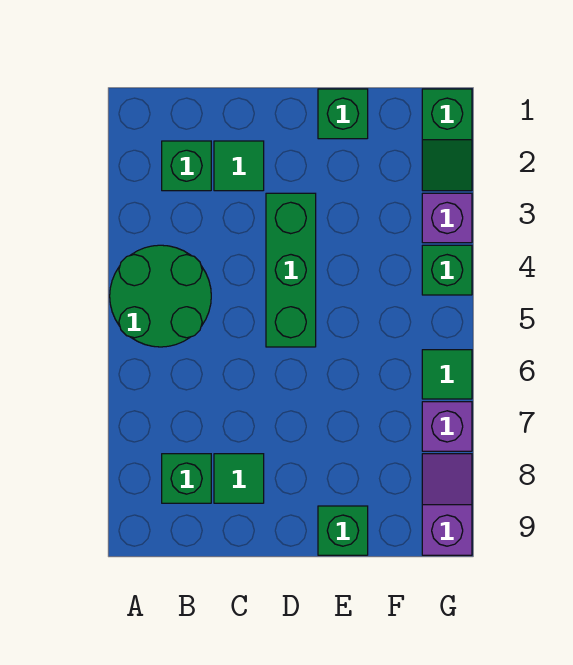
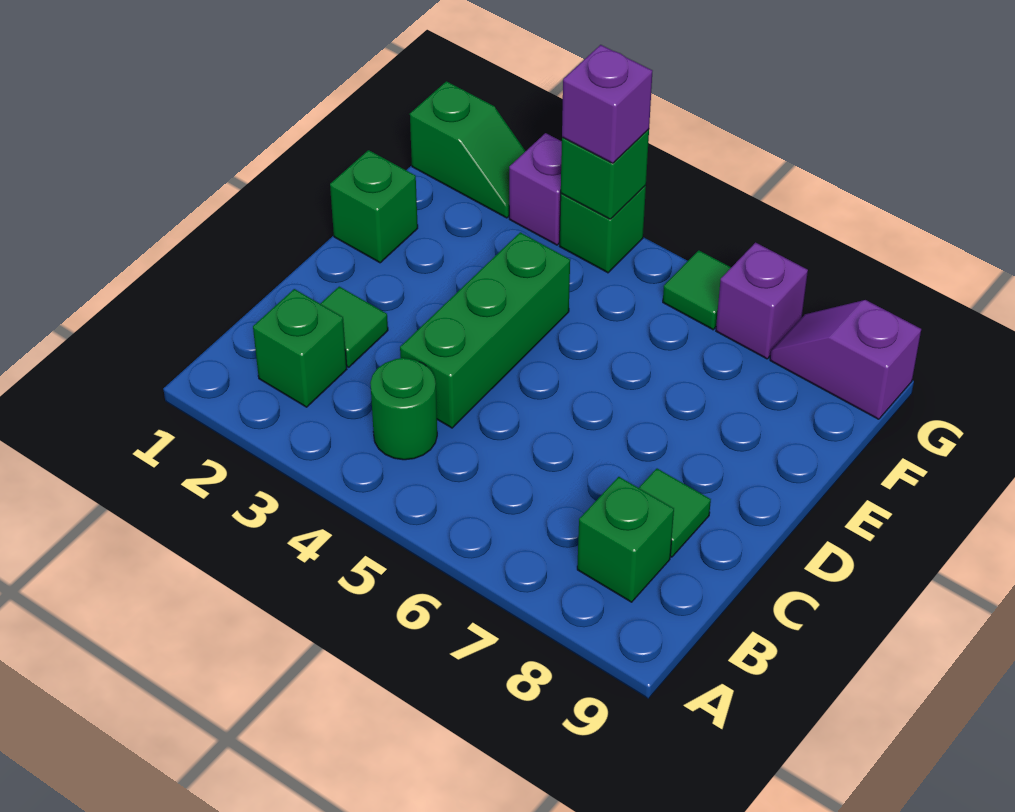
green round brick A4:B5 level 1 -> green round brick B4 level 1
green brick D3:D5 level 1 -> green brick C4:E4 level 1
green brick E9 level 1 -> green brick G4 level 2
none -> purple brick G4 level 3

